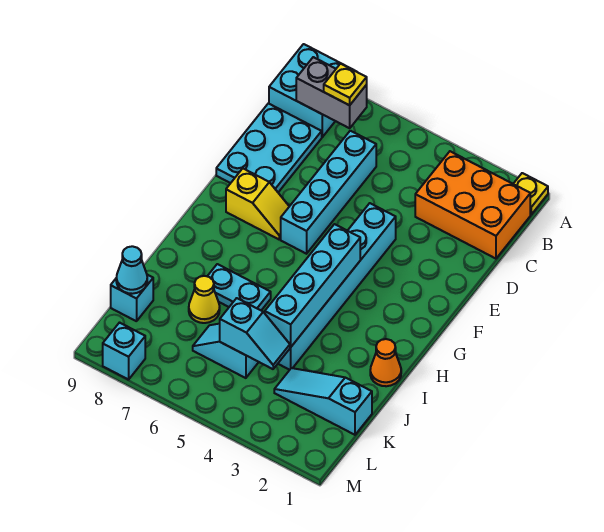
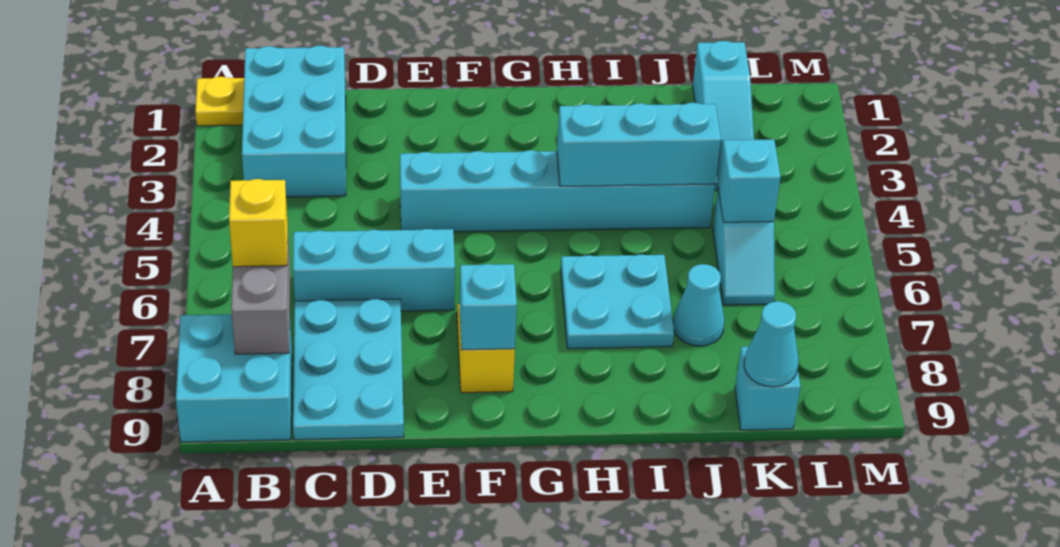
orange brick B1:C3 level 1 -> cyan brick B1:C3 level 1
yellow plate B7 level 3 -> yellow brick B7 level 3
cyan brick C6:F6 level 1 -> cyan brick C6:E6 level 1
cyan plate C8:E9 level 1 -> cyan plate C7:D9 level 1
cyan brick G4:J4 level 2 -> cyan brick H4:J4 level 2
orange cone I1 level 1 -> none
cyan plate I6:I7 level 1 -> cyan plate H6:I7 level 1
yellow cone J7 level 1 -> cyan cone J7 level 1
cyan brick M8 level 1 -> cyan brick F8 level 2

